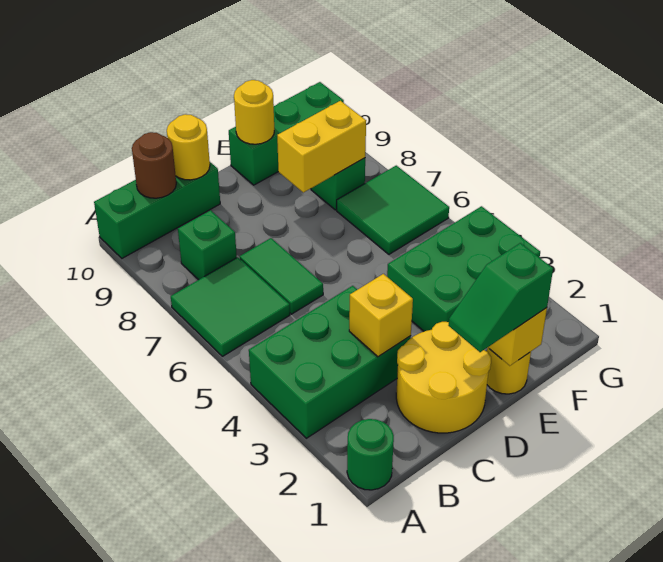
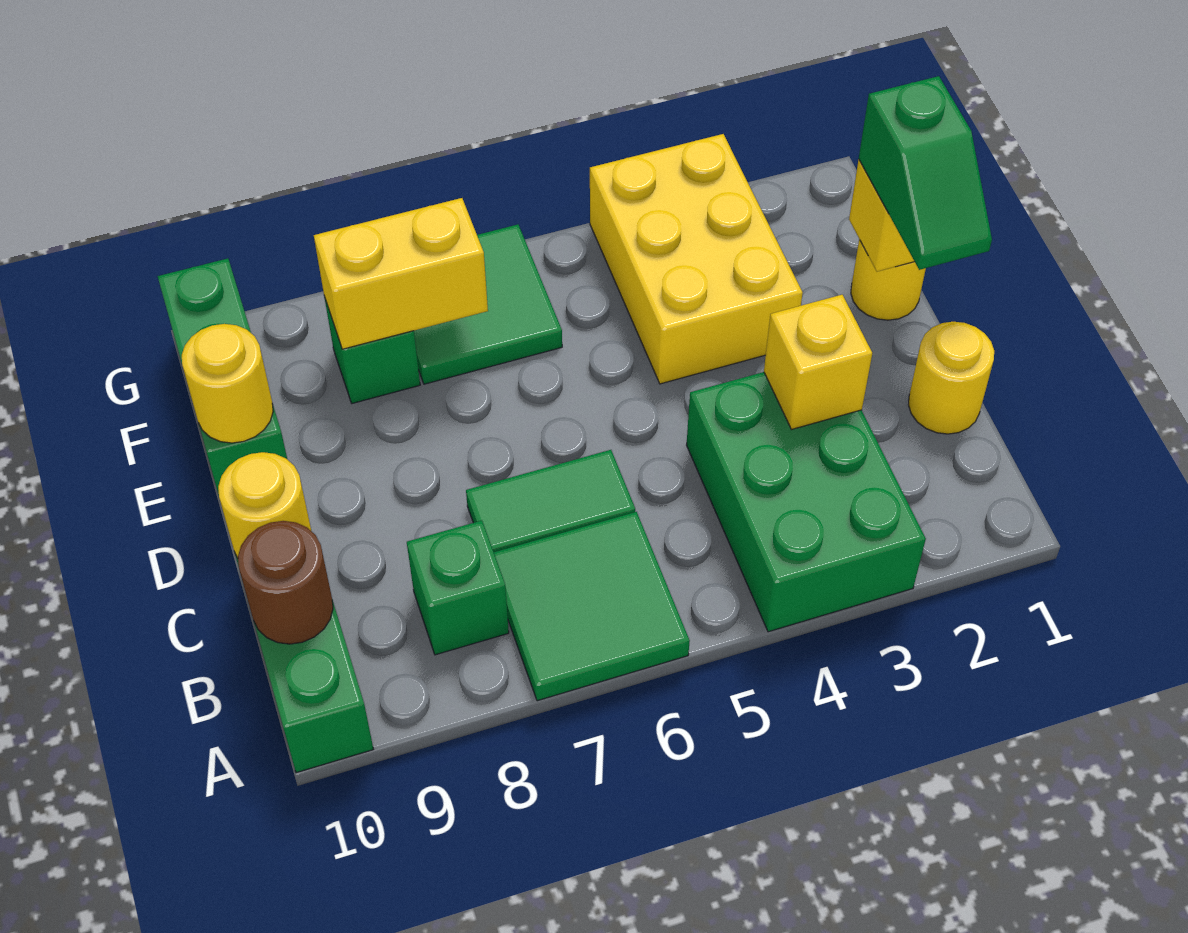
green round brick A1 level 1 -> none
yellow round brick C1:D2 level 1 -> yellow round brick C1 level 1
green brick E3:G4 level 1 -> yellow brick E3:G4 level 1
yellow brick E8:F8 level 2 -> yellow brick F7:F8 level 2

